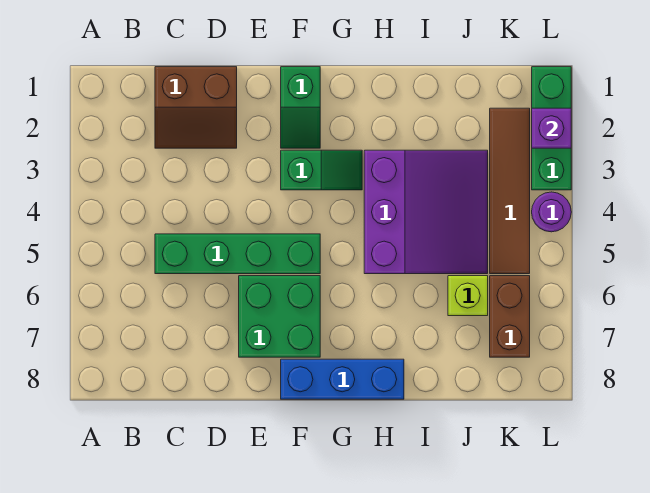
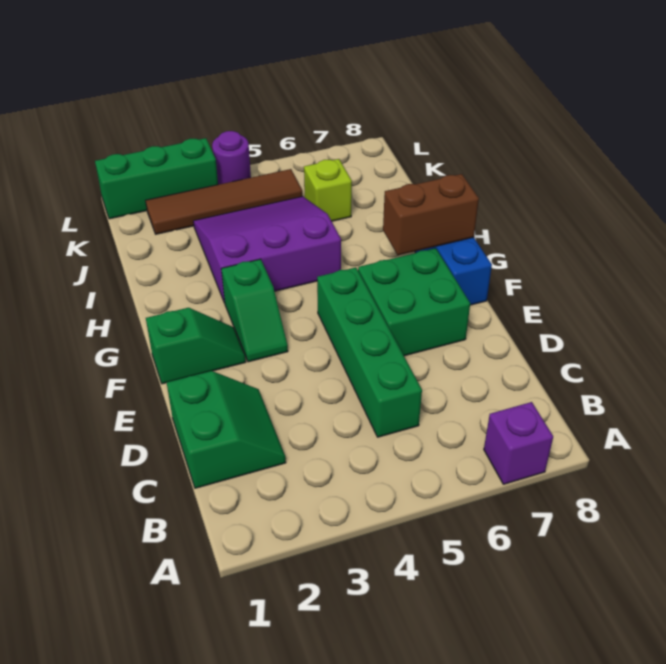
brown slope C1:D2 level 1 top 1 -> green slope C1:D2 level 1 top 1
green slope F3:G3 level 1 top F -> green slope F3:G3 level 1 top G
brown brick K6:K7 level 1 -> brown brick G7:G8 level 2
purple brick L2 level 2 -> purple brick A7 level 1

